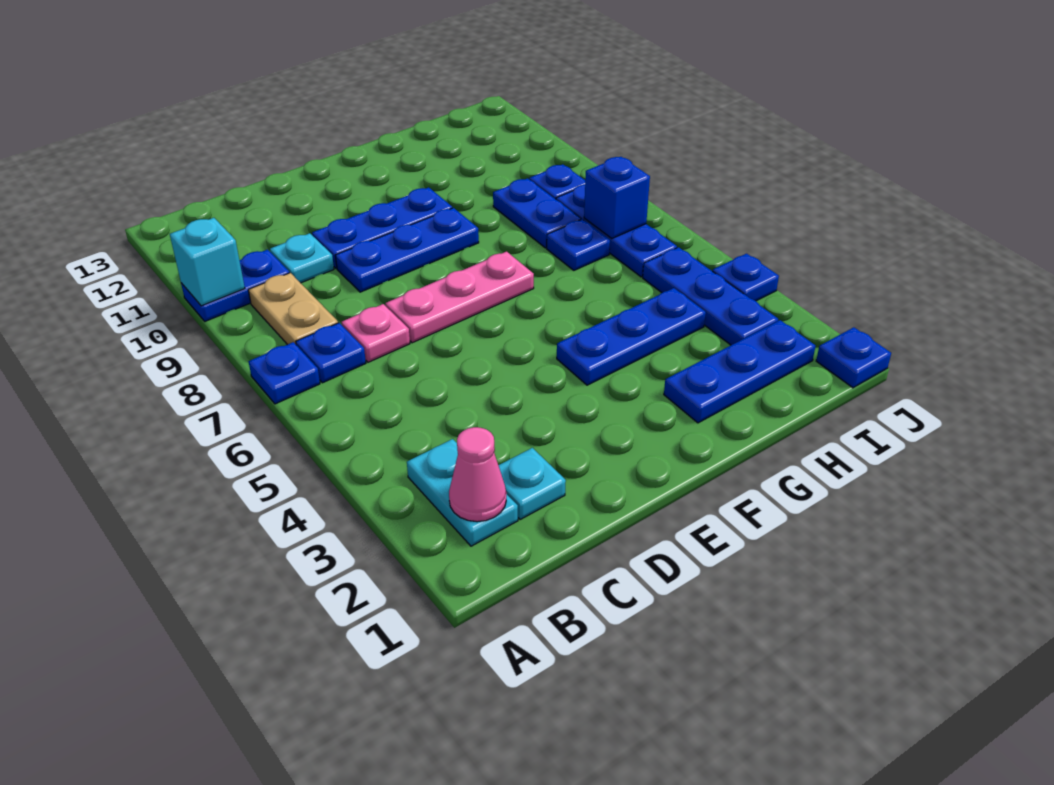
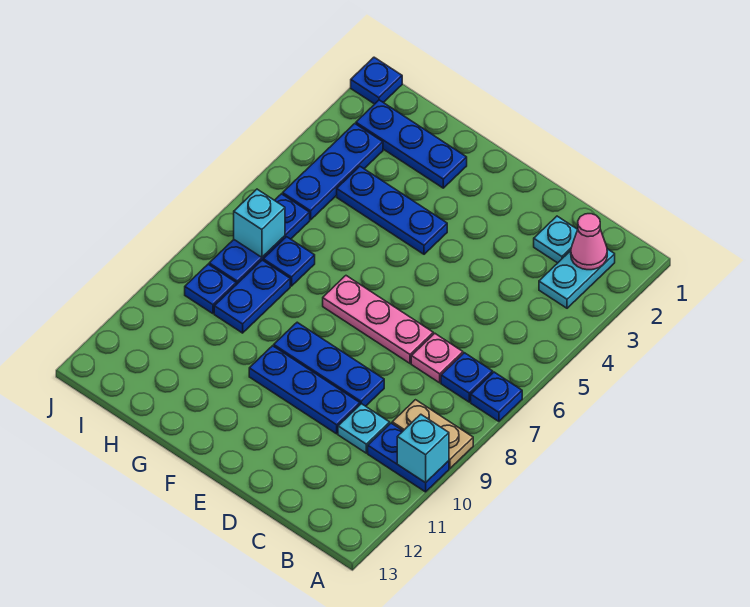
tan plate B8:B9 level 1 -> tan plate A9:B9 level 1
blue brick I7 level 2 -> cyan brick I7 level 2
blue plate J4 level 1 -> none

